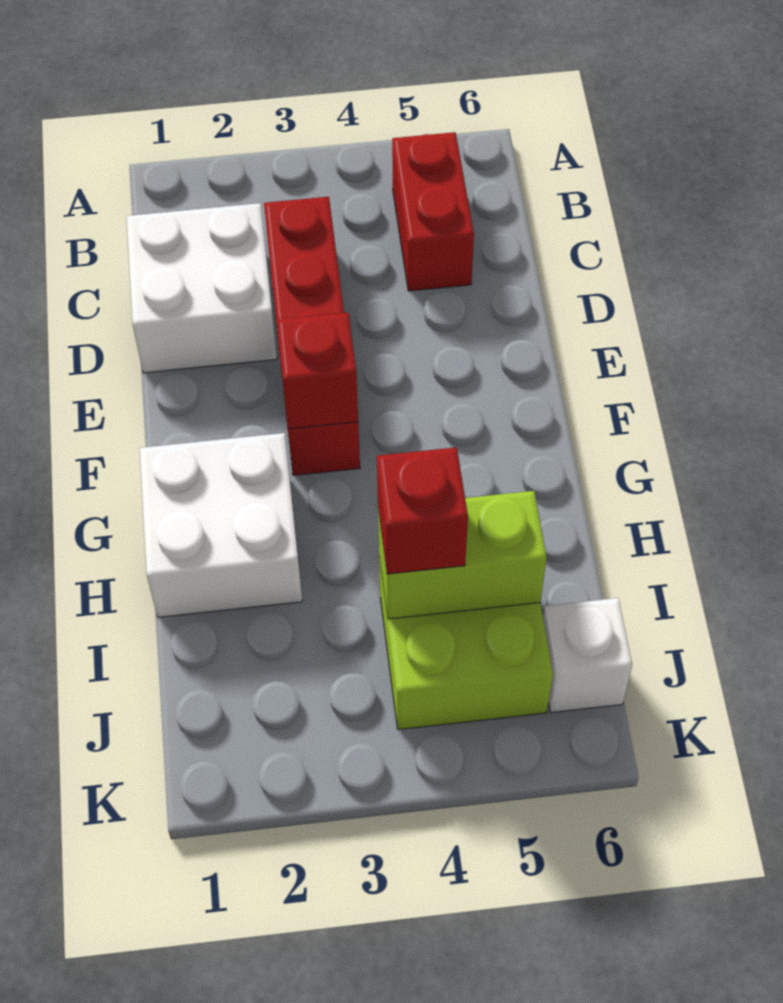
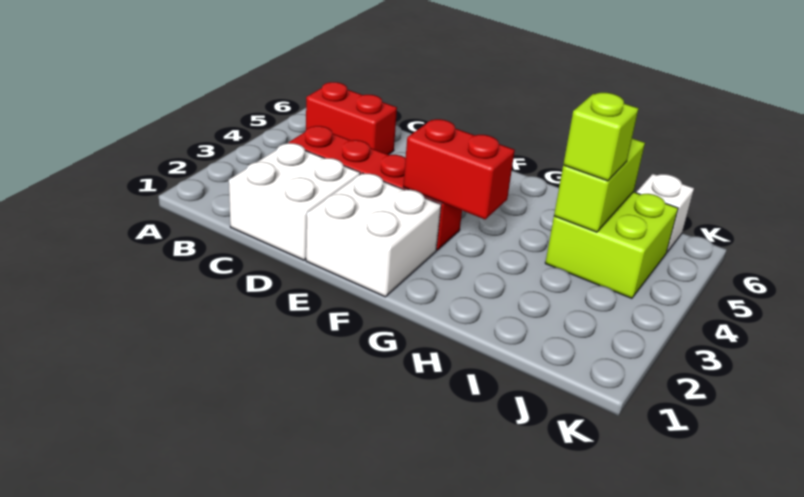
red brick F3 level 2 -> red brick F3:G3 level 2
white brick G1:H2 level 1 -> white brick E1:F2 level 1
red brick I4 level 3 -> lime brick I4 level 3

